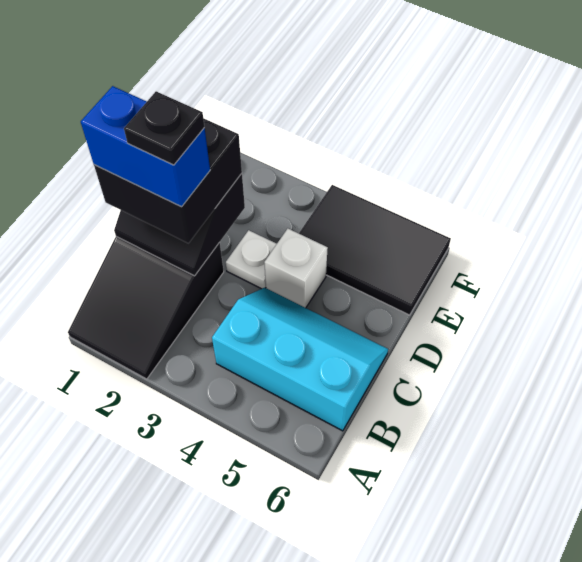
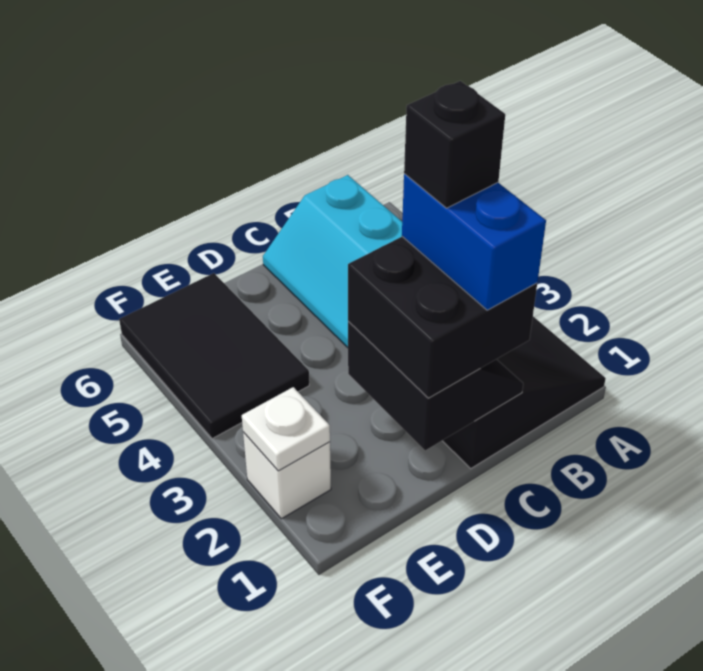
black plate C2 level 5 -> black brick C2 level 5
white plate D3 level 1 -> white plate F2 level 2
white brick D4 level 1 -> white brick F2 level 1

